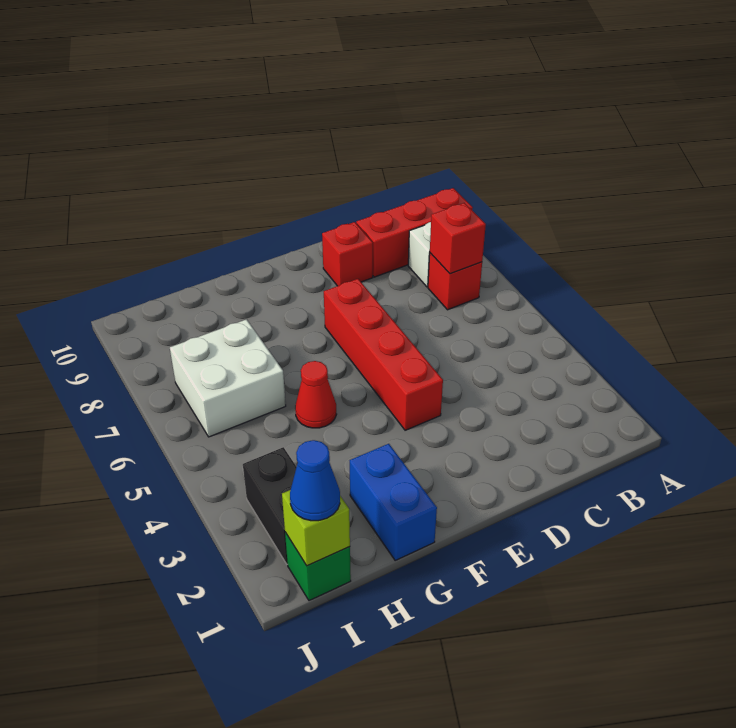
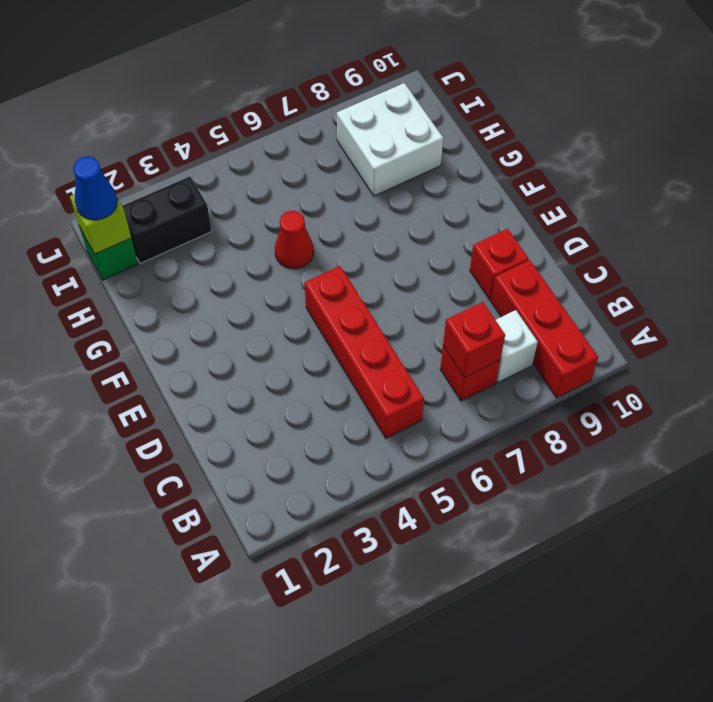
red brick E4:E7 level 1 -> red brick B5:E5 level 1
blue brick G1:G2 level 1 -> none
white brick H6:I7 level 1 -> white brick H8:I9 level 1

